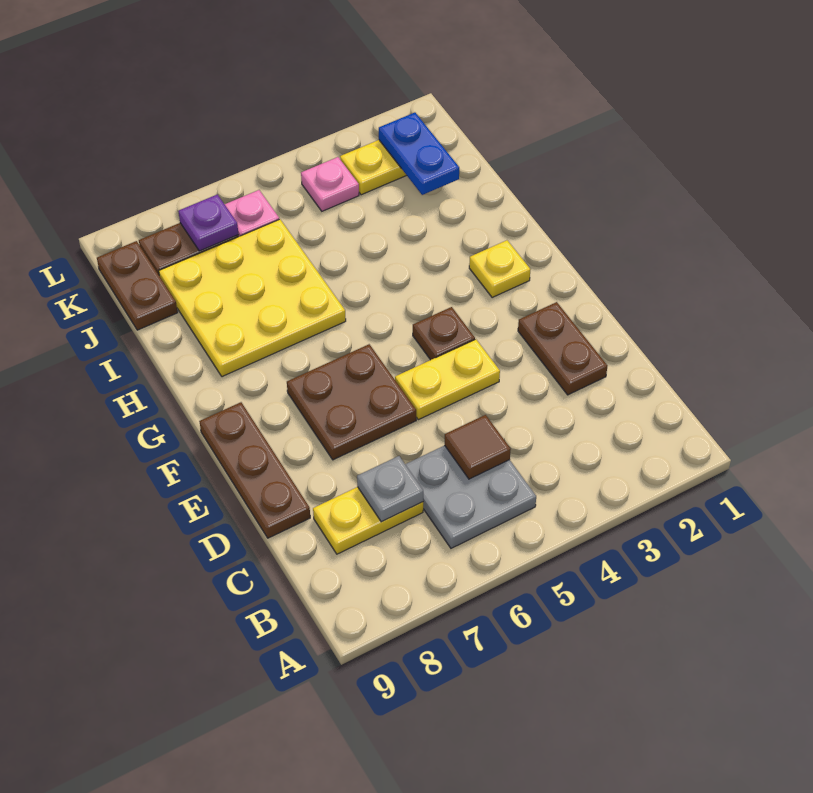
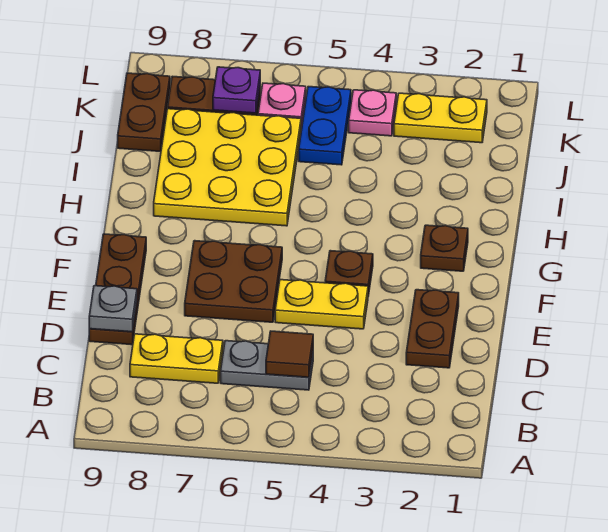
grey plate B5:C6 level 1 -> grey plate C5:C6 level 1
grey plate C7 level 2 -> grey plate D9 level 2
yellow plate G2 level 1 -> brown plate G2 level 1
blue plate J2:K2 level 2 -> blue plate J5:K5 level 1

